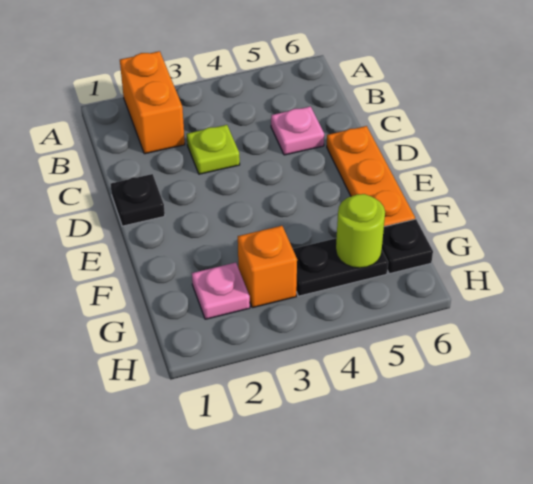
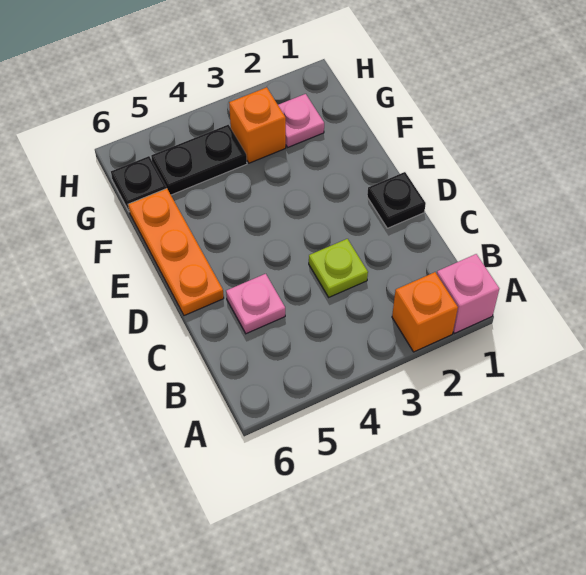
none -> pink brick A1 level 1
orange brick A2:B2 level 1 -> orange brick A2 level 1
lime round brick G5 level 2 -> none

